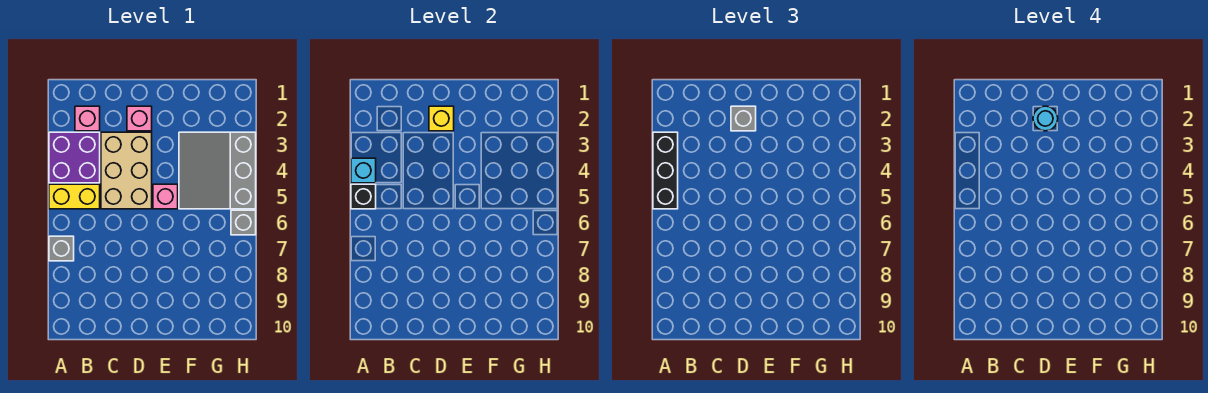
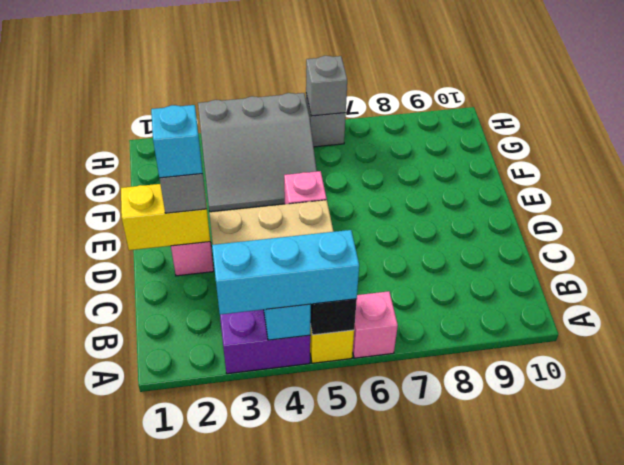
black brick A3:A5 level 3 -> cyan brick A3:A5 level 3
grey brick A7 level 1 -> grey brick H6 level 2
pink brick B2 level 1 -> pink brick A6 level 1
yellow brick D2 level 2 -> yellow brick D1:D2 level 2
cyan round brick D2 level 4 -> cyan brick D2 level 4

